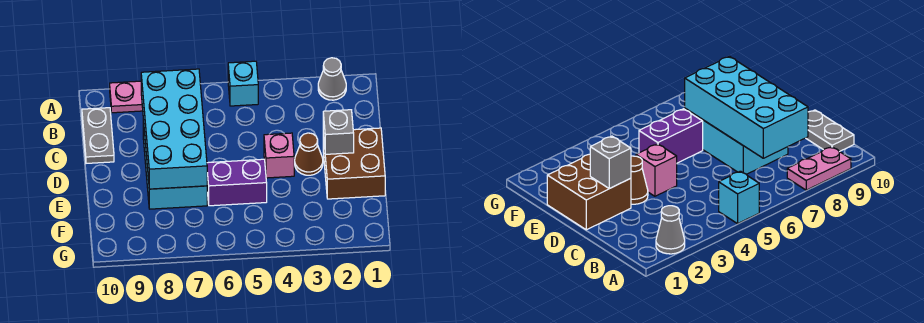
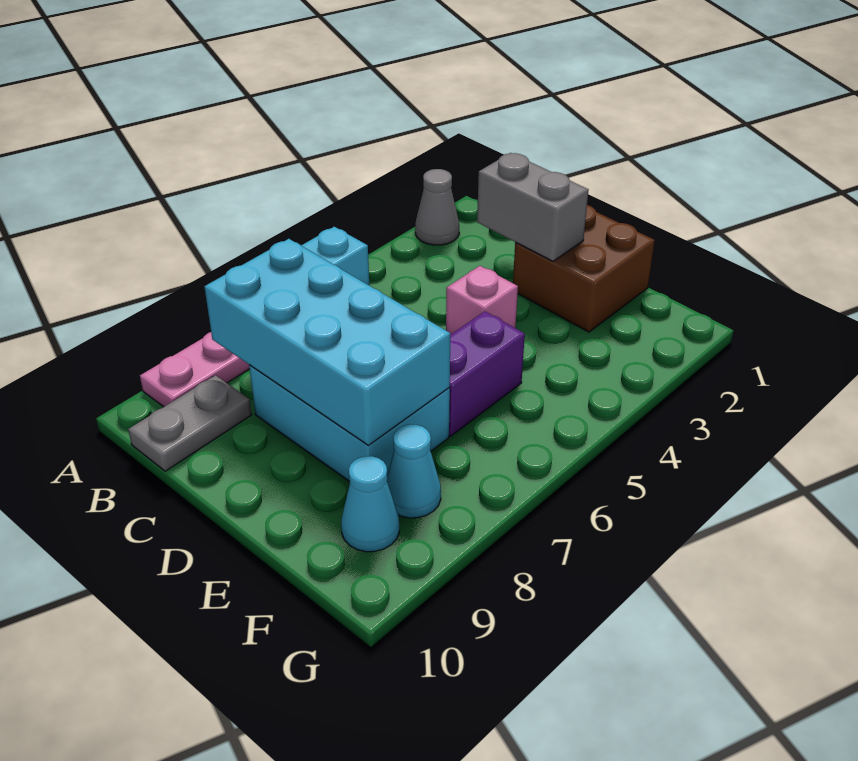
grey plate B10:C10 level 1 -> grey plate B9:B10 level 1
grey brick D2 level 2 -> grey brick C2:D2 level 2
brown cone D3 level 1 -> none
none -> cyan cone F8 level 1
none -> cyan cone F9 level 1

